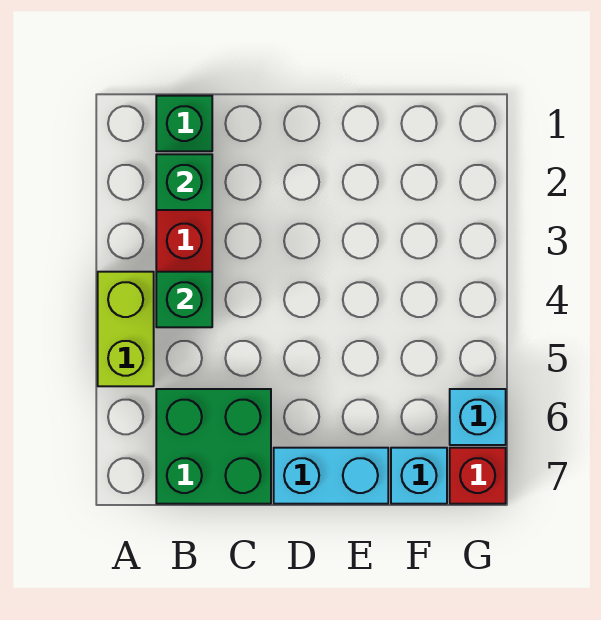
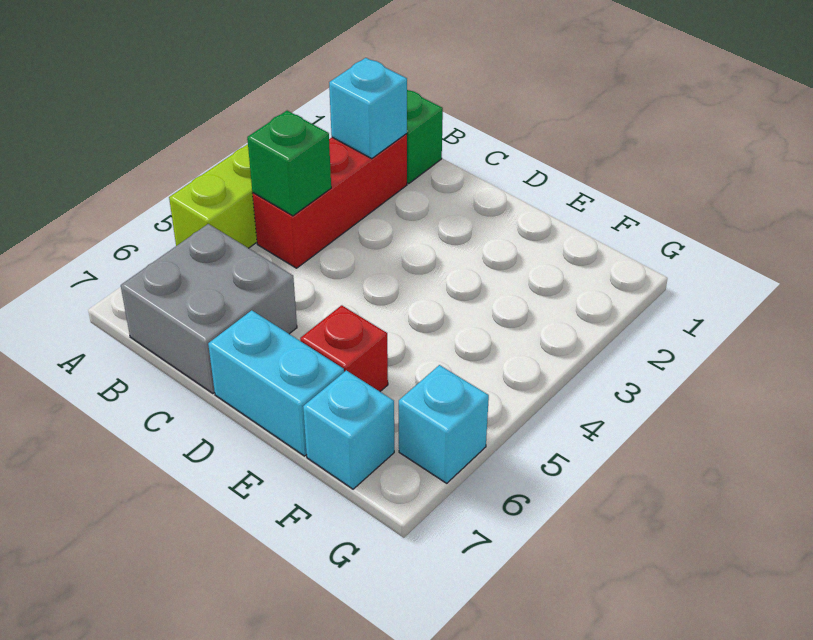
green brick B2 level 2 -> cyan brick B2 level 2
green brick B6:C7 level 1 -> grey brick B6:C7 level 1
red brick G7 level 1 -> red brick E6 level 1

